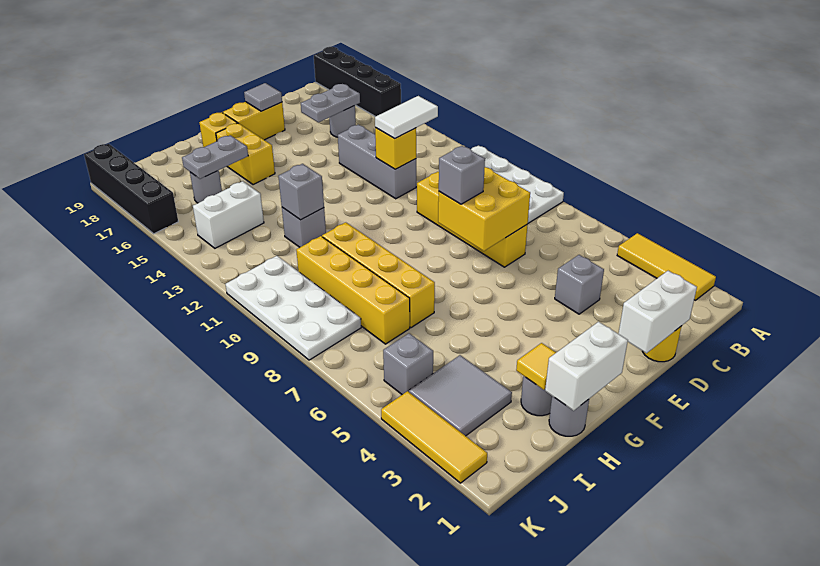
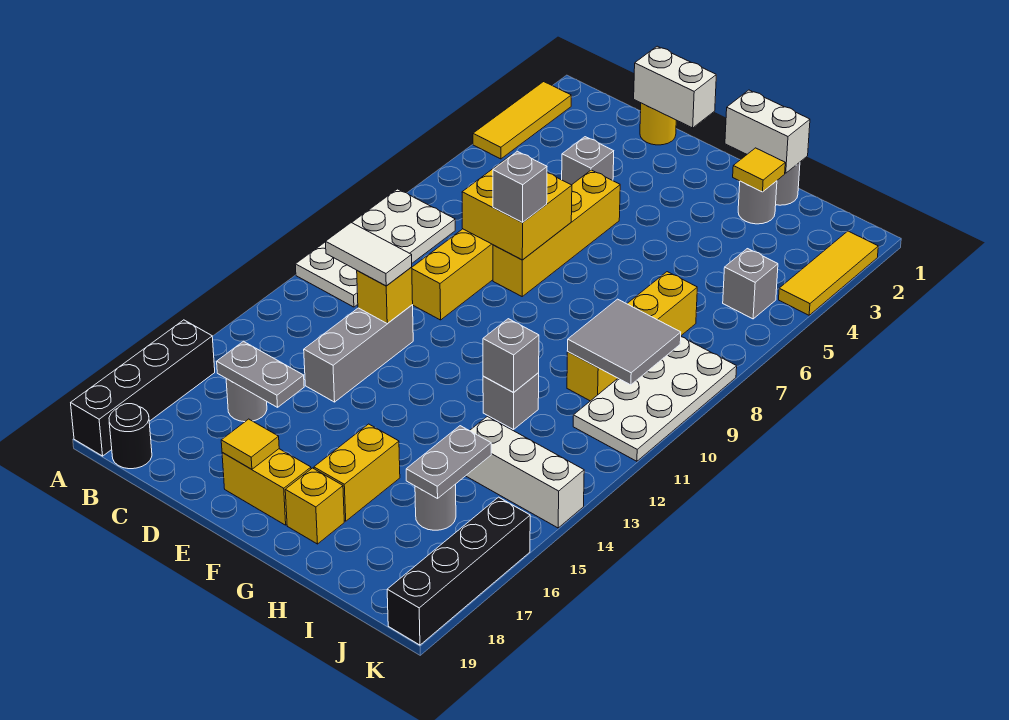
none -> black round brick B19 level 1
grey tile E18 level 2 -> yellow tile E18 level 2
yellow brick H7:H10 level 1 -> yellow brick E5:E8 level 1
grey plate H16:I16 level 2 -> grey plate I15:I16 level 2
grey tile I3:J4 level 1 -> grey tile I9:J10 level 2
white brick I14:J14 level 1 -> white brick I14:K14 level 1

